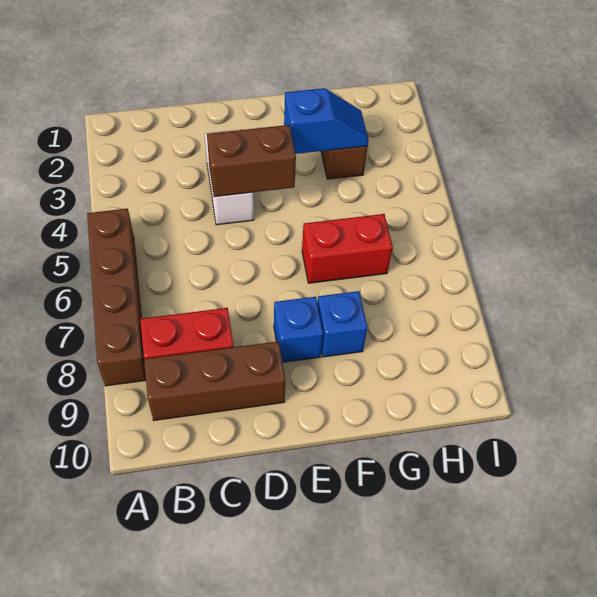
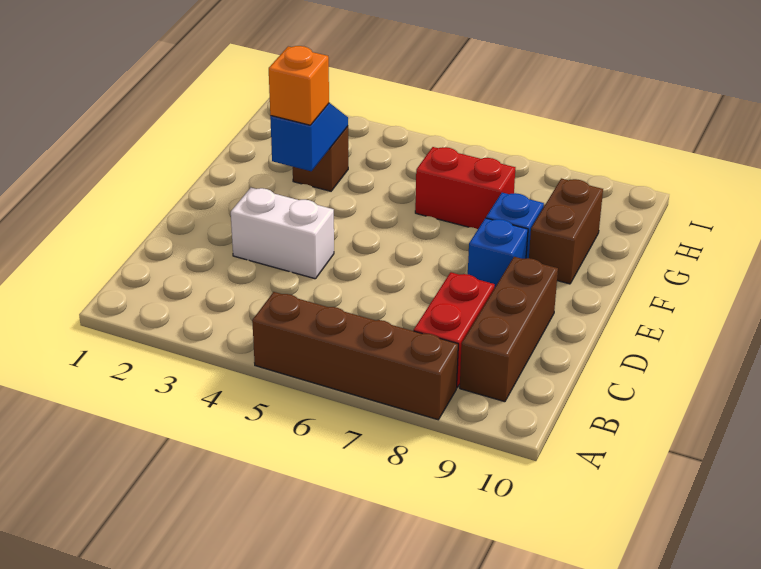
brown brick D4:E4 level 2 -> brown brick F9:G9 level 1
none -> orange brick F3 level 3
red brick F6:G6 level 1 -> red brick G6:G7 level 1

